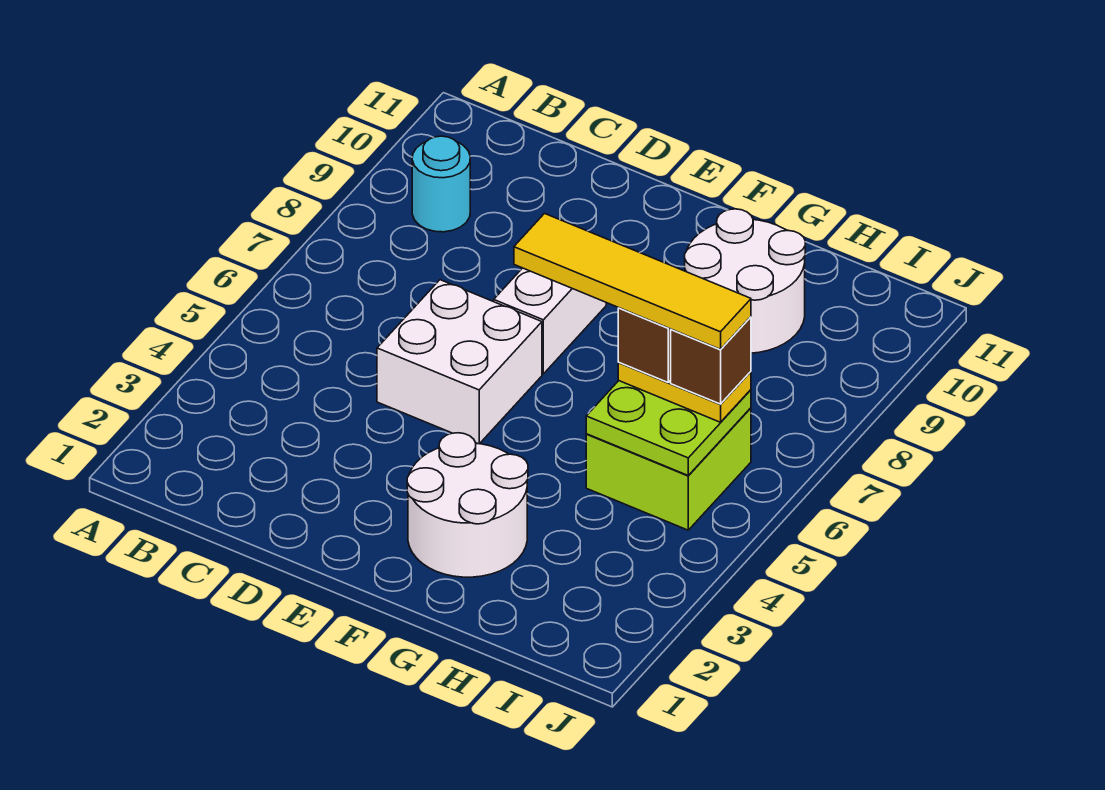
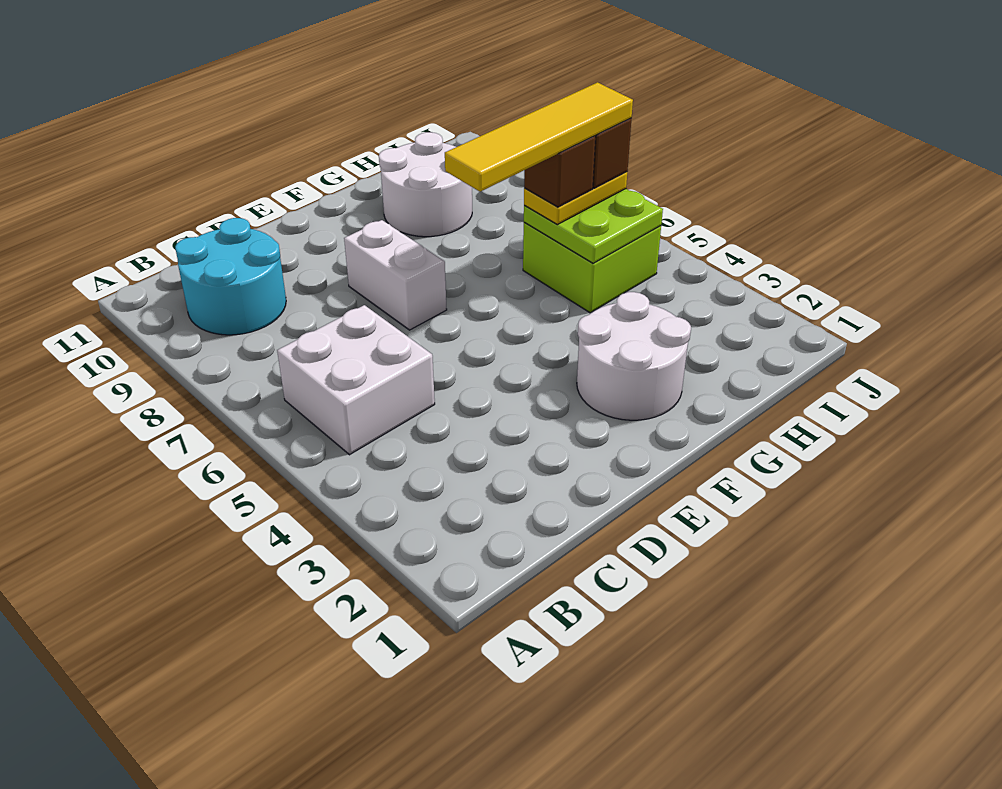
cyan round brick B9 level 1 -> cyan round brick B9:C10 level 1
white brick D5:E6 level 1 -> white brick B5:C6 level 1

